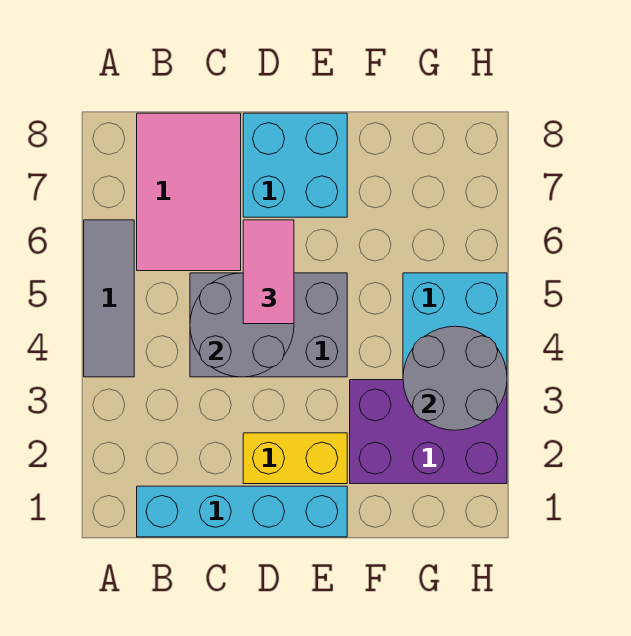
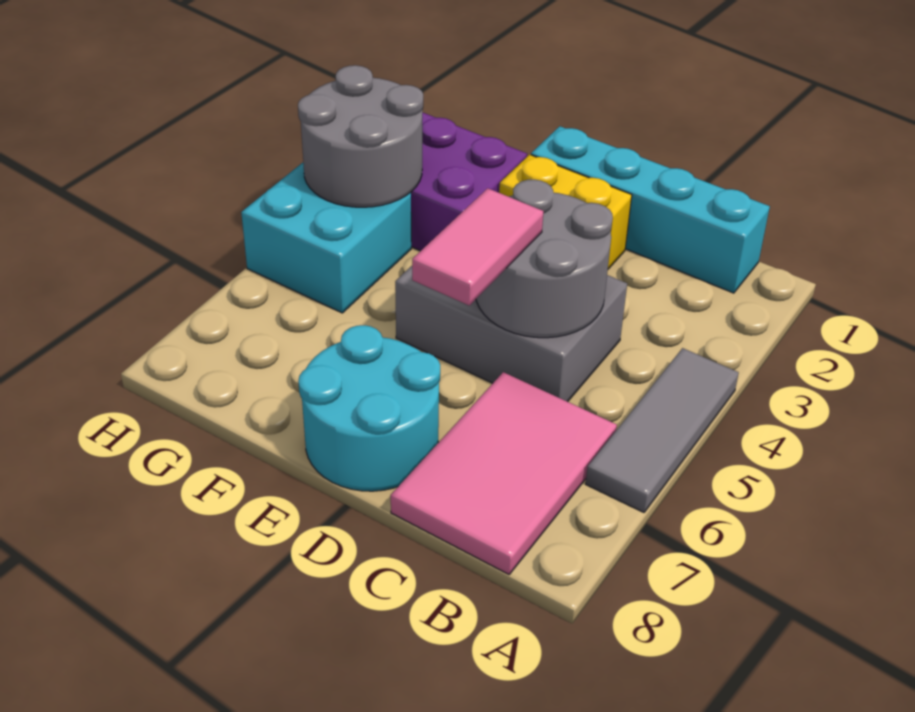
cyan brick D7:E8 level 1 -> cyan round brick D7:E8 level 1

